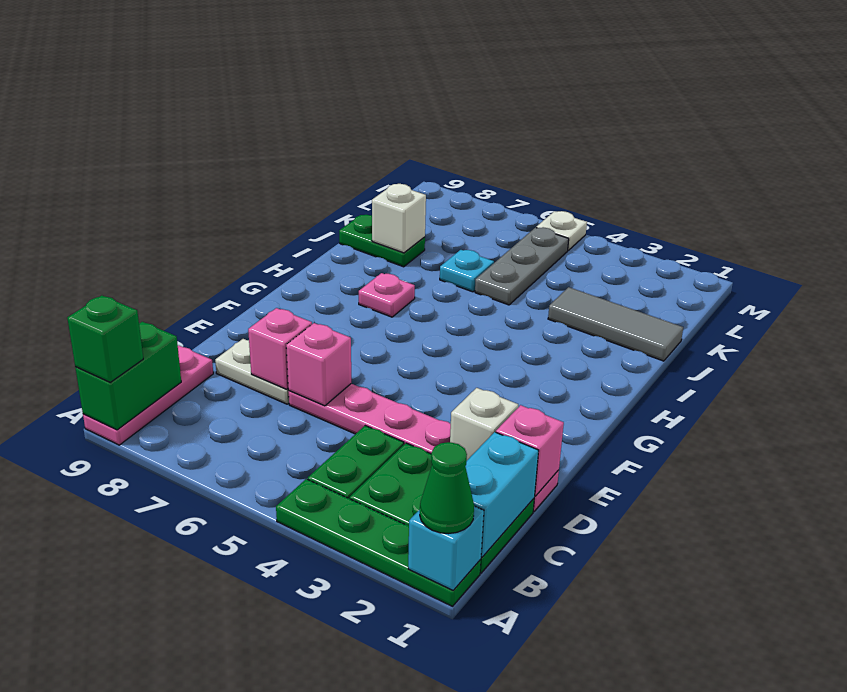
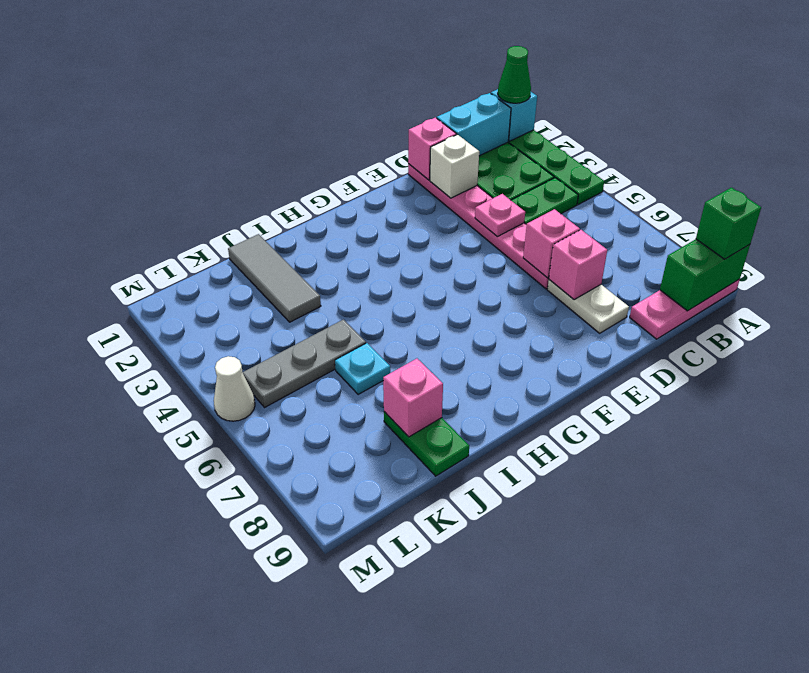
pink plate H7 level 1 -> pink plate D4 level 2
white brick J8 level 2 -> pink brick J8 level 2
white plate M5 level 1 -> white cone M5 level 1

